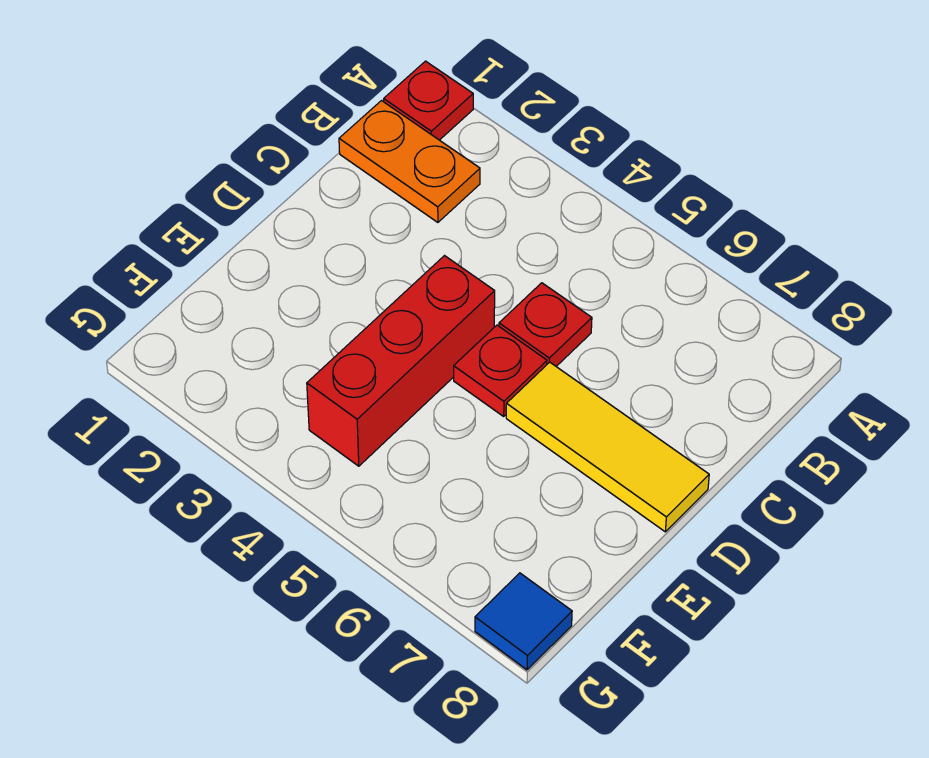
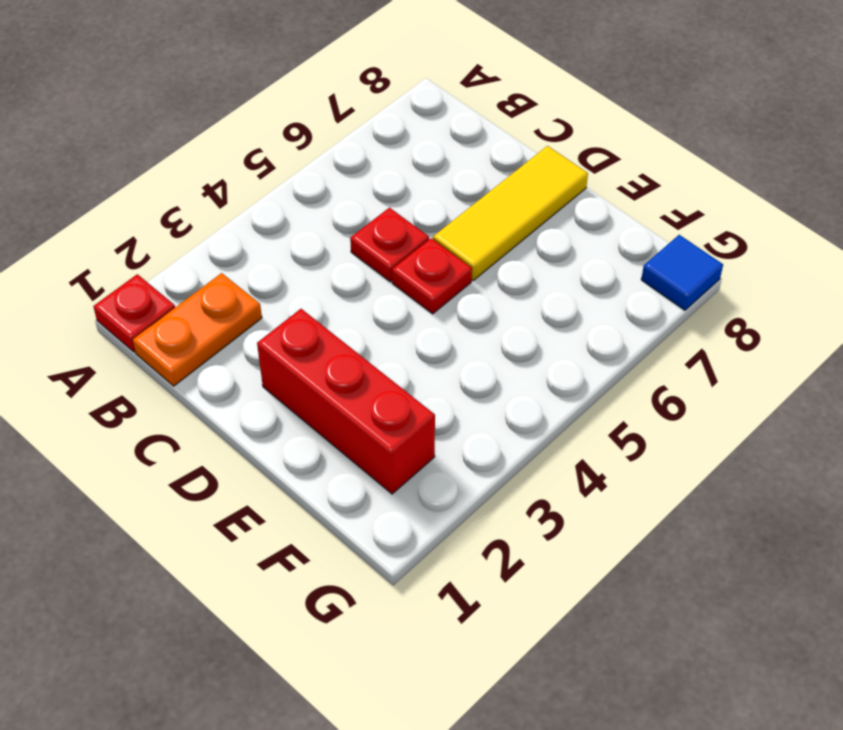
red brick D4:F4 level 1 -> red brick D2:F2 level 1

